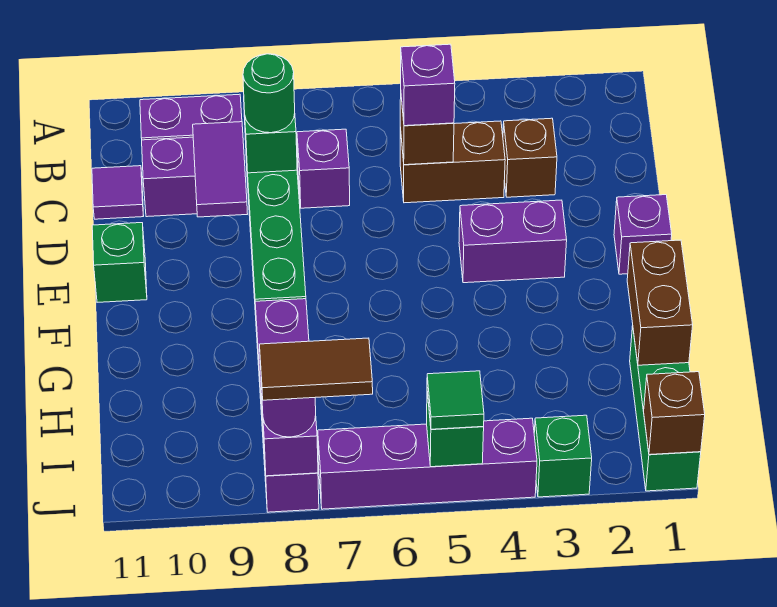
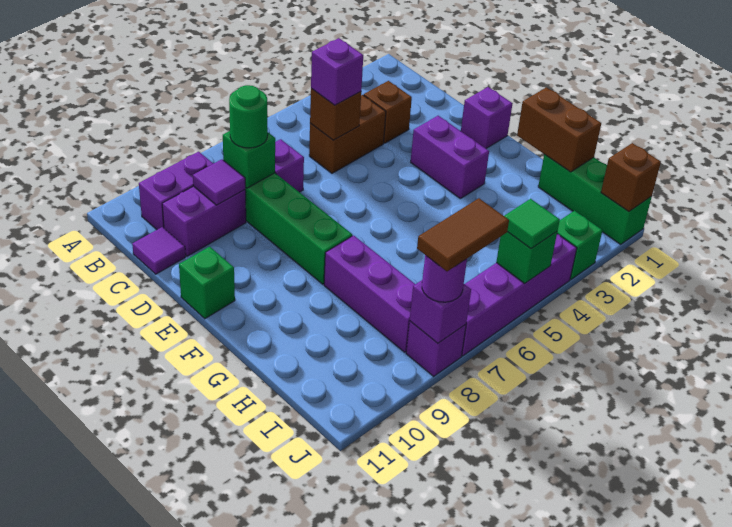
purple tile C9:D9 level 2 -> purple tile C9 level 2
purple brick E3:E4 level 1 -> purple brick E3:F3 level 1

